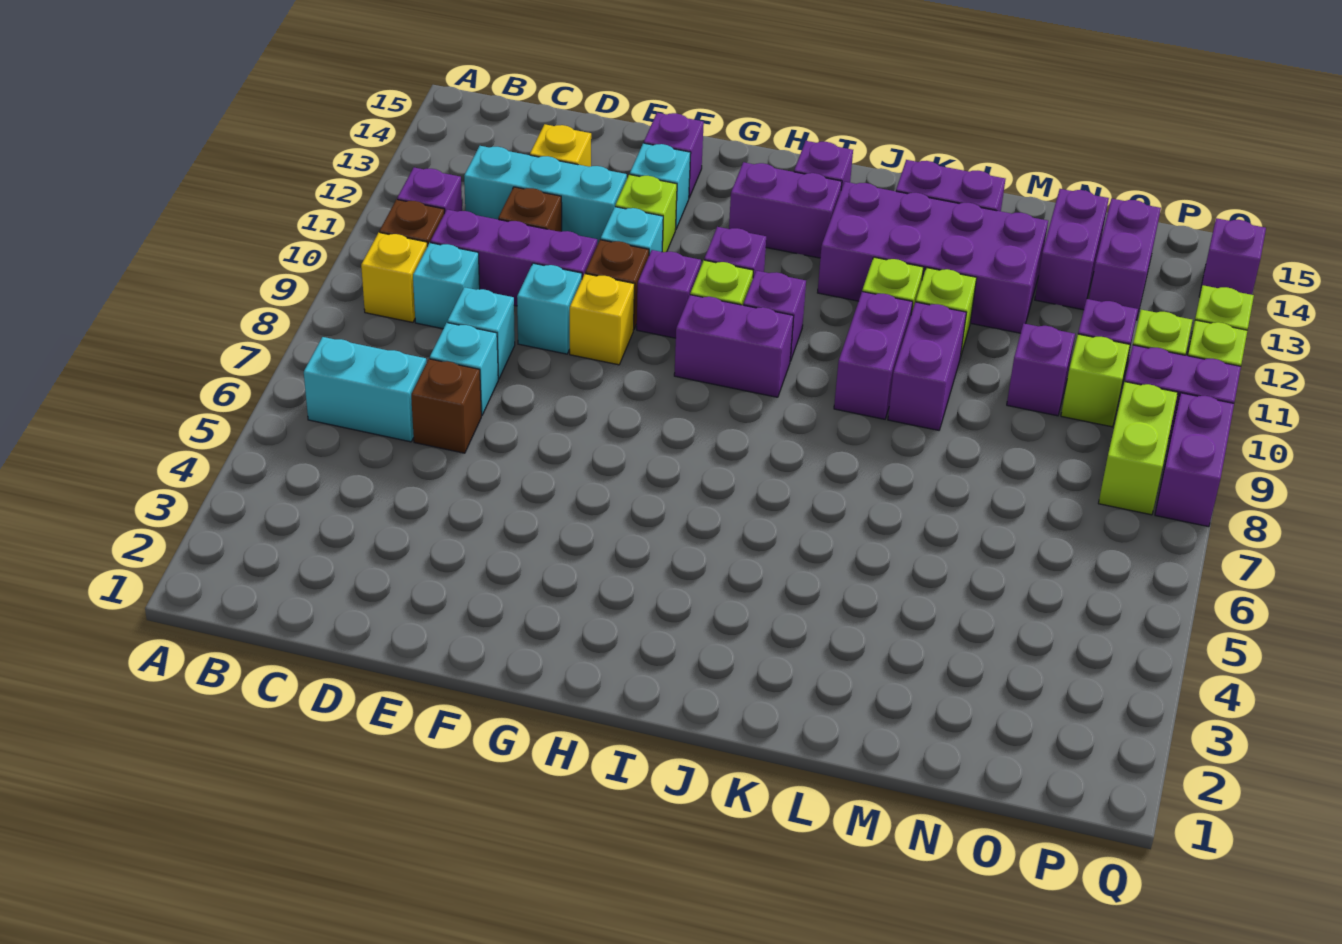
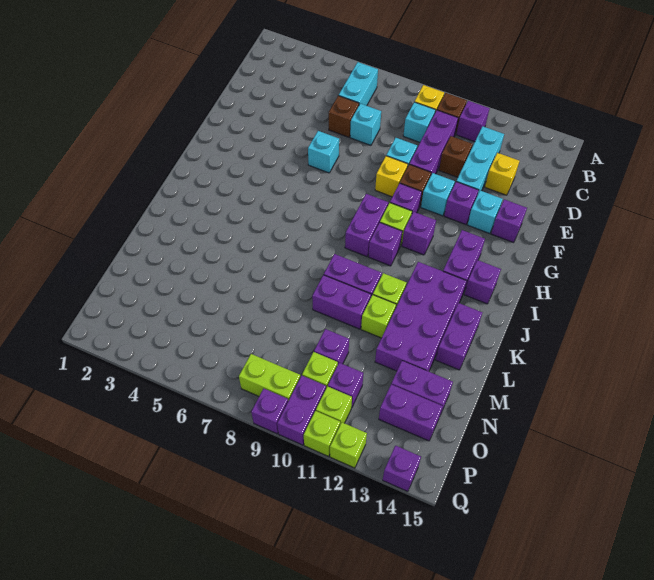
cyan brick D8 level 1 -> cyan brick F6 level 1
lime brick F12 level 1 -> purple brick F12 level 1
purple brick Q8:Q9 level 1 -> purple brick Q9 level 1

